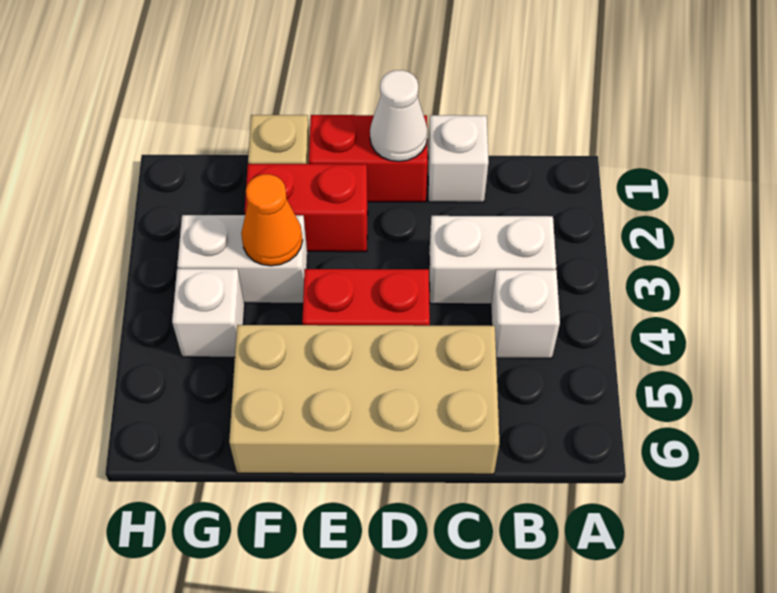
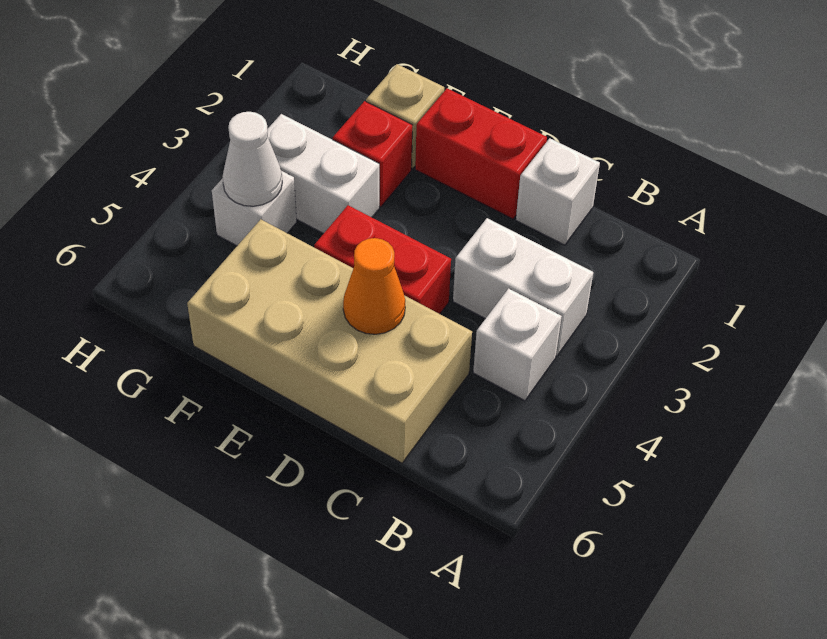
white cone D1 level 2 -> white cone G4 level 2
red brick E2:F2 level 1 -> red brick F2 level 1
orange cone F3 level 2 -> orange cone D5 level 2

